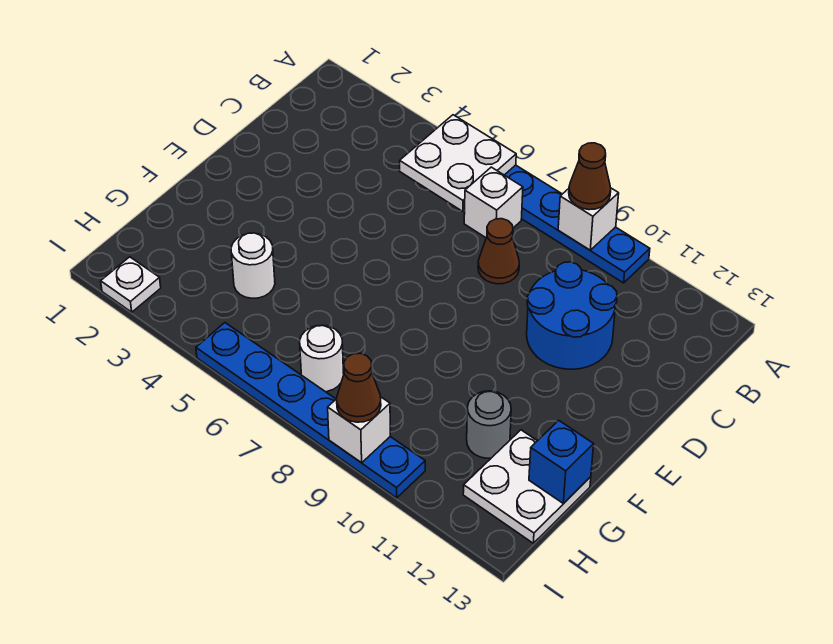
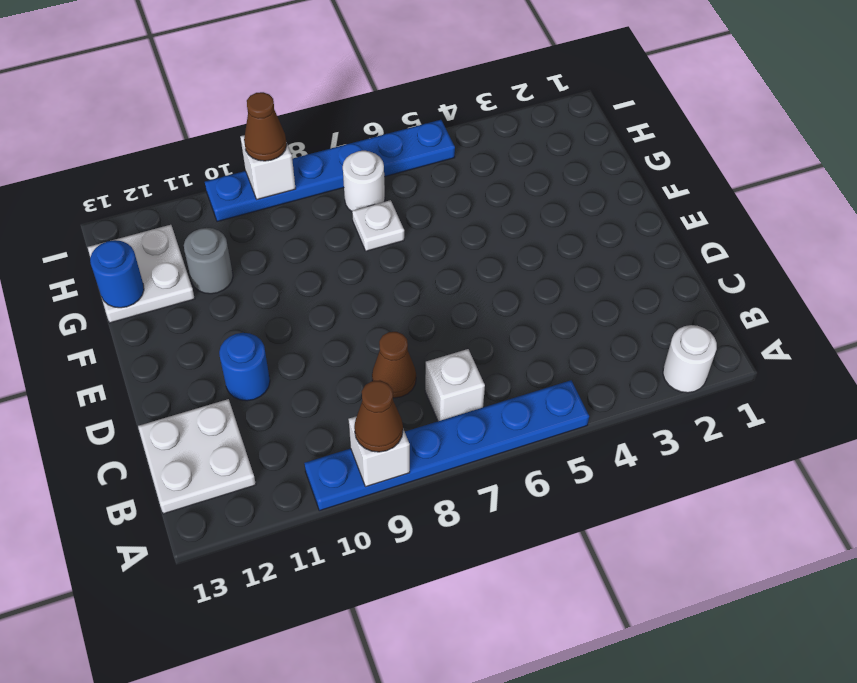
white plate A5:B6 level 2 -> white plate B12:C13 level 1
blue round brick C10:D11 level 1 -> blue round brick D11 level 1
white round brick G4 level 1 -> white round brick A2 level 1
blue brick G13 level 2 -> blue round brick G13 level 2
white plate I2 level 1 -> white plate G7 level 1

